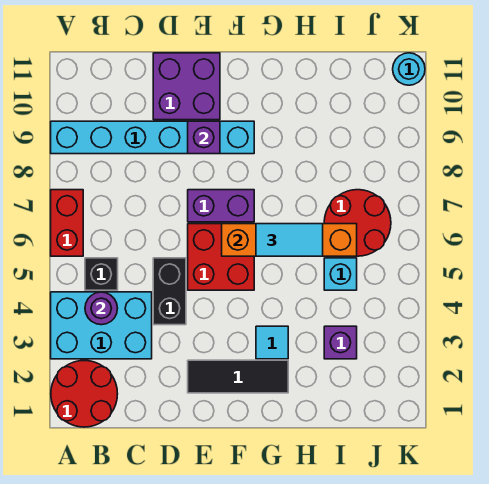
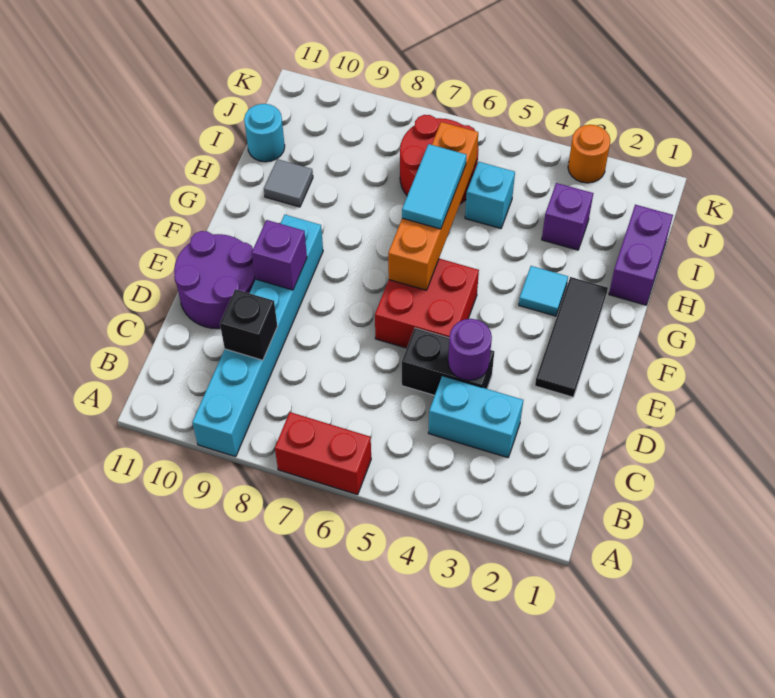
red round brick A1:B2 level 1 -> none
cyan brick A3:C4 level 1 -> cyan brick C3:C4 level 1
purple round brick B4 level 2 -> purple round brick D4 level 2
black brick B5 level 1 -> black brick C9 level 2
purple brick D10:E11 level 1 -> purple round brick D10:E11 level 1
purple brick E7:F7 level 1 -> purple brick H1:I1 level 1
none -> grey tile H10 level 1
none -> orange round brick K3 level 1
cyan round brick K11 level 1 -> cyan round brick I11 level 1

